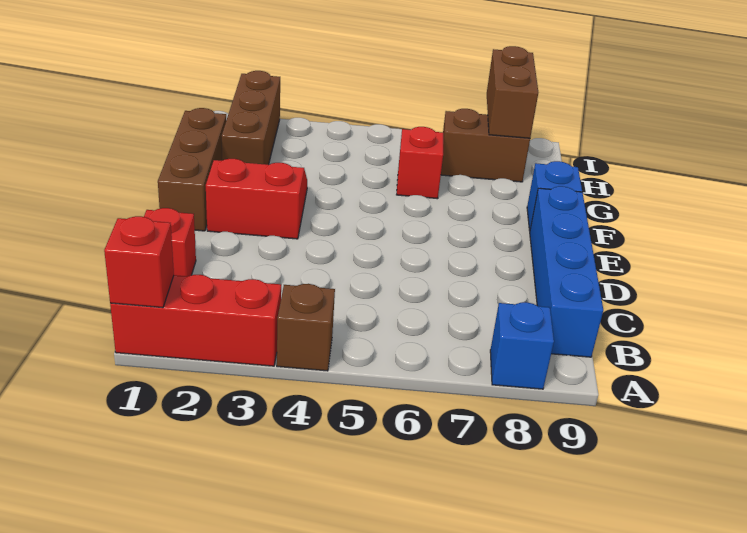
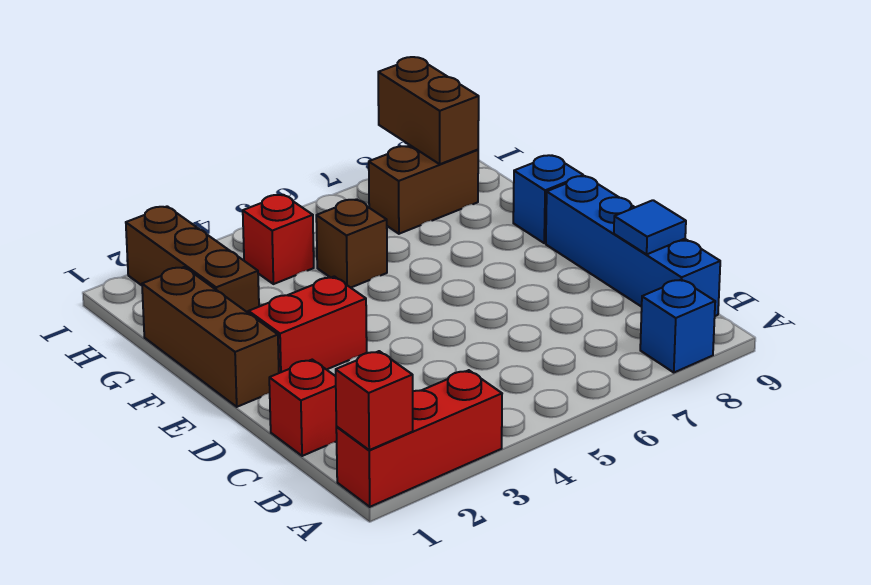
brown brick A4 level 1 -> brown brick G5 level 1
none -> blue tile C9 level 2
red brick G6 level 1 -> red brick H4 level 1

